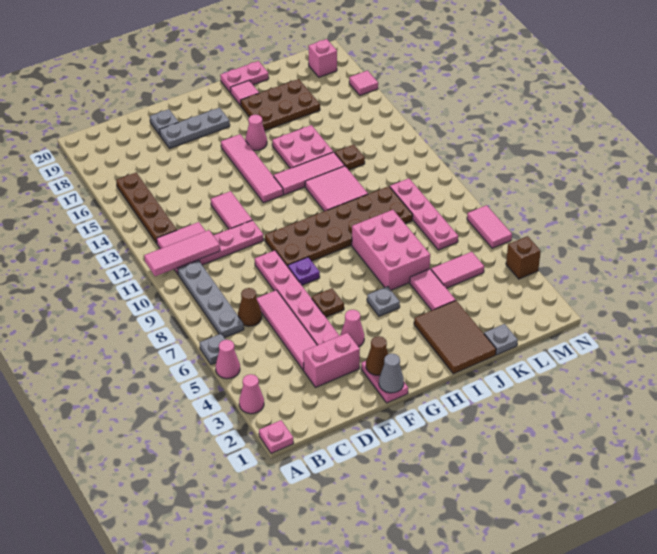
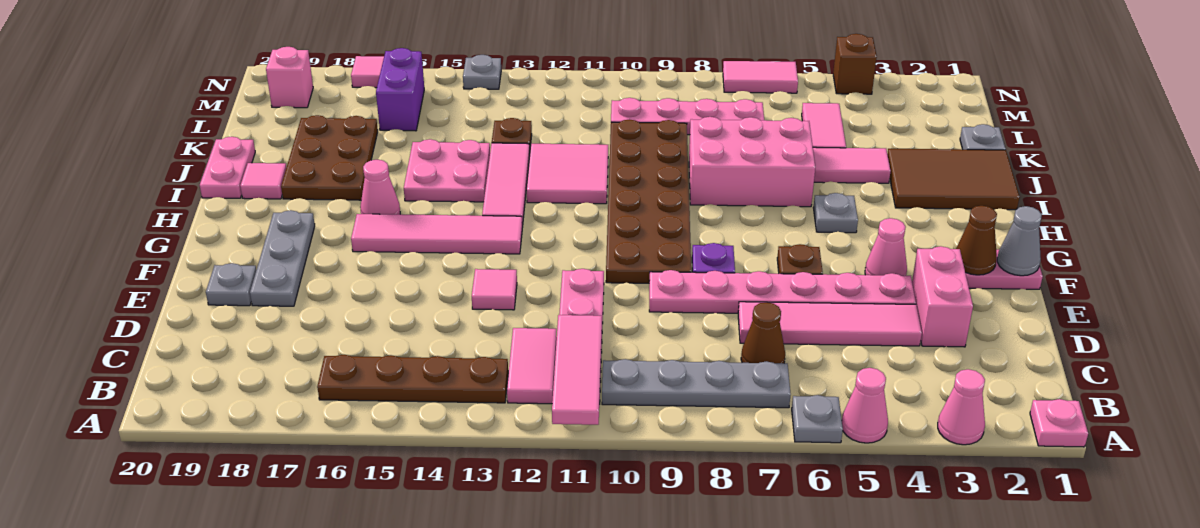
pink tile E12:E13 level 1 -> pink tile E13 level 1
none -> purple brick L16:M16 level 1
none -> grey plate N14 level 1

